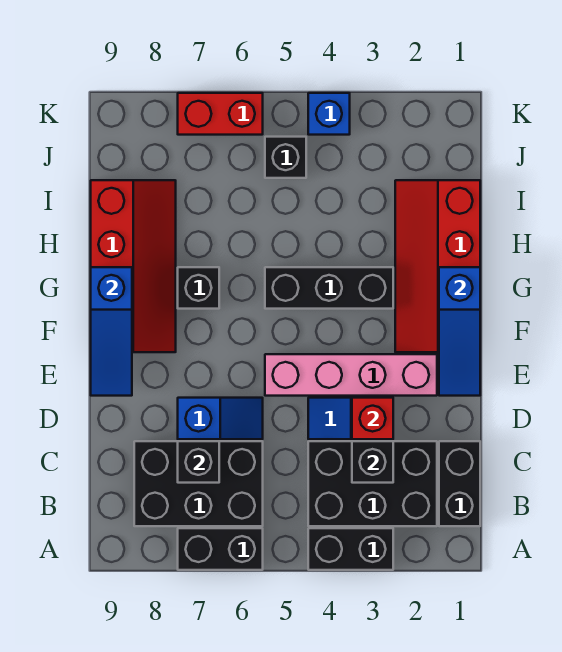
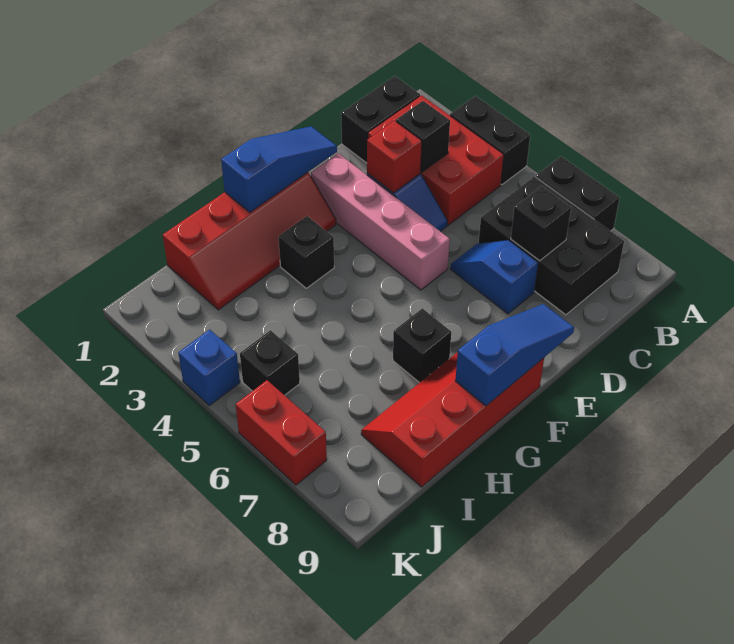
black brick B2:C4 level 1 -> red brick B2:C4 level 1
black brick G3:G5 level 1 -> black brick G3 level 1

